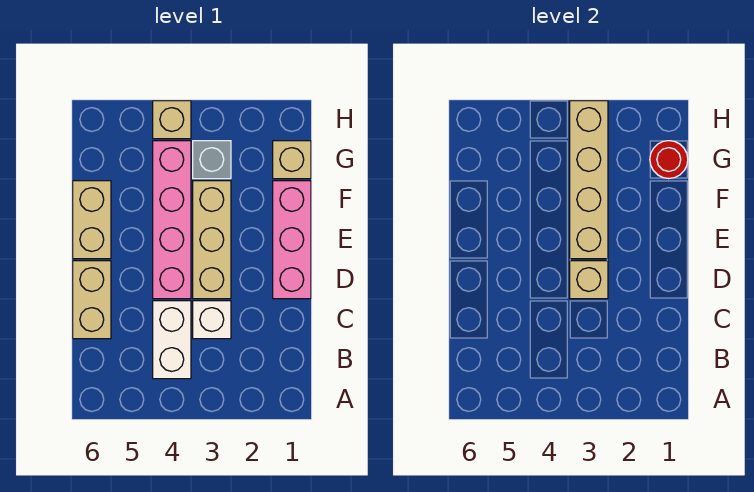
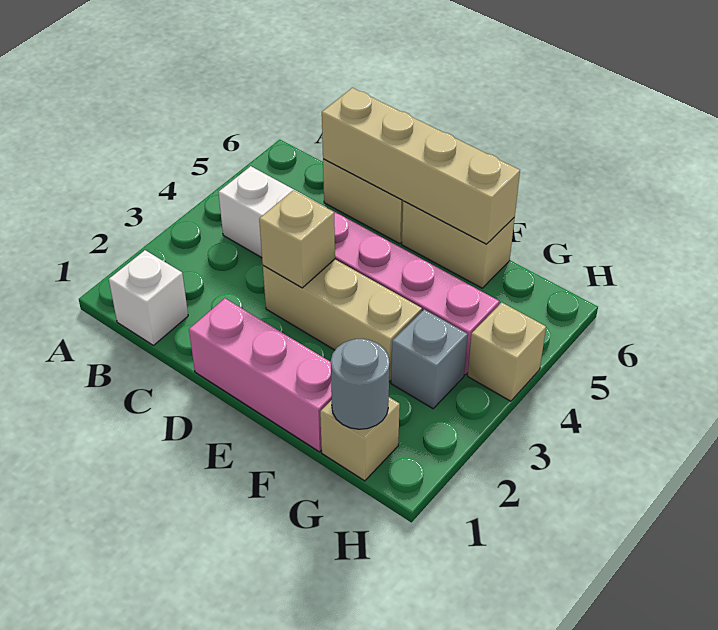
white brick C3 level 1 -> white brick B1 level 1
tan brick E3:H3 level 2 -> tan brick C6:F6 level 2
red round brick G1 level 2 -> grey round brick G1 level 2

